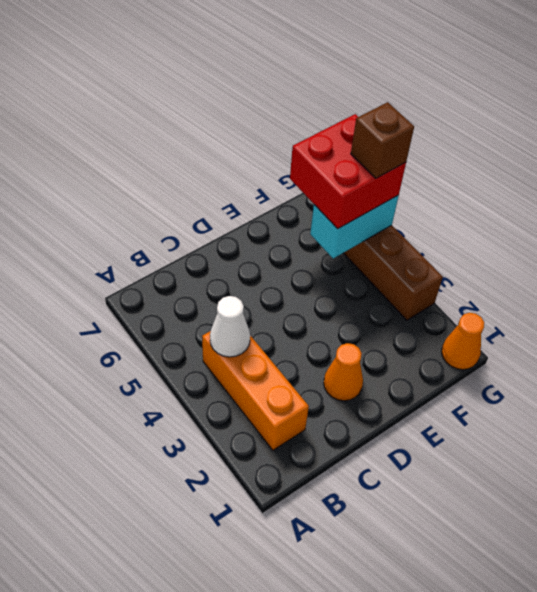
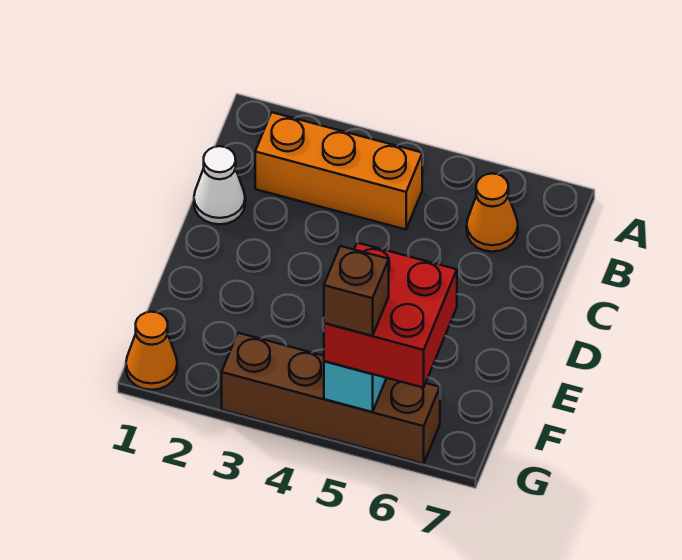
white cone B4 level 2 -> white cone C1 level 1
orange cone D2 level 1 -> orange cone B6 level 1

